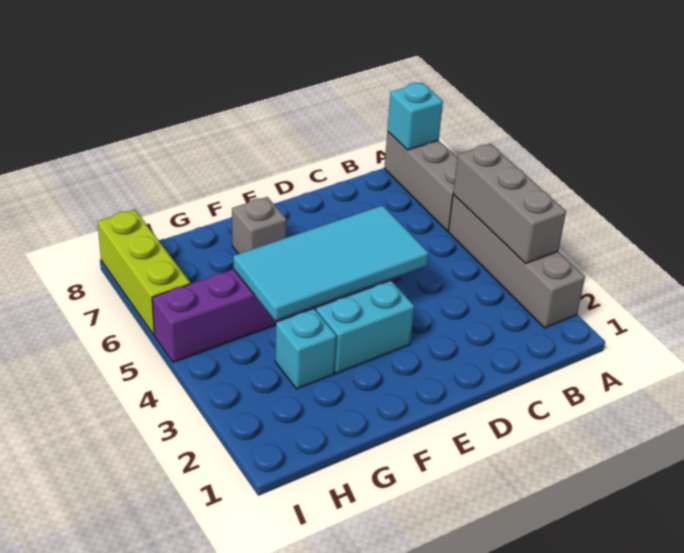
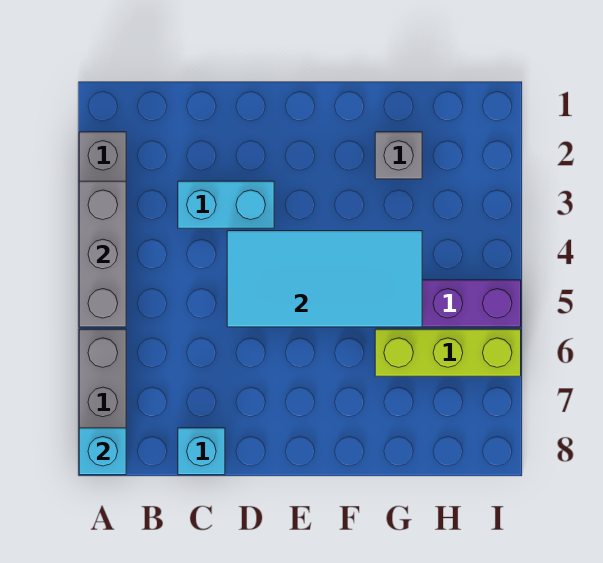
cyan brick E3:F3 level 1 -> cyan brick C3:D3 level 1
grey brick F7 level 1 -> grey brick G2 level 1
cyan brick G3 level 1 -> cyan brick C8 level 1
lime brick I6:I8 level 1 -> lime brick G6:I6 level 1

